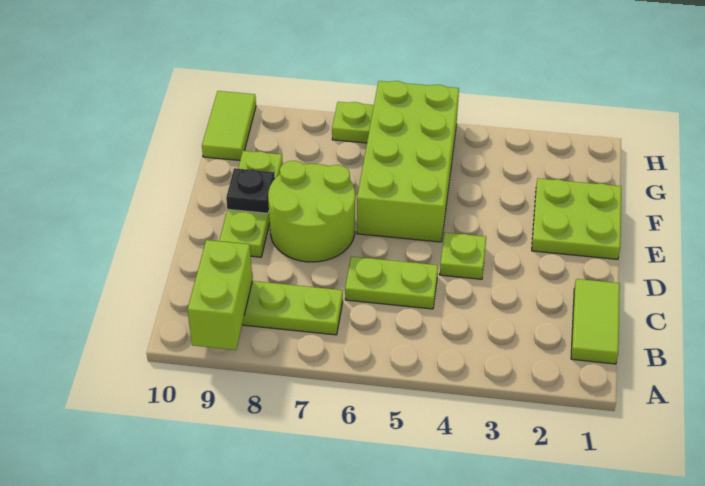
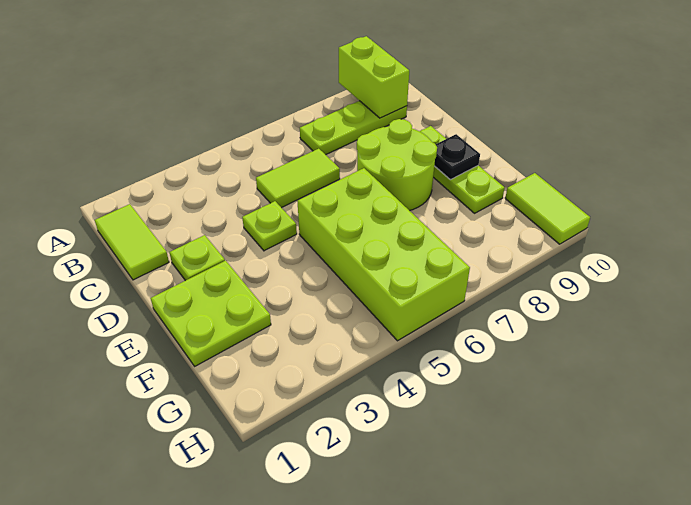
lime plate C5:C6 level 1 -> lime tile C5:C6 level 1
lime plate H7 level 1 -> lime plate D2 level 1

